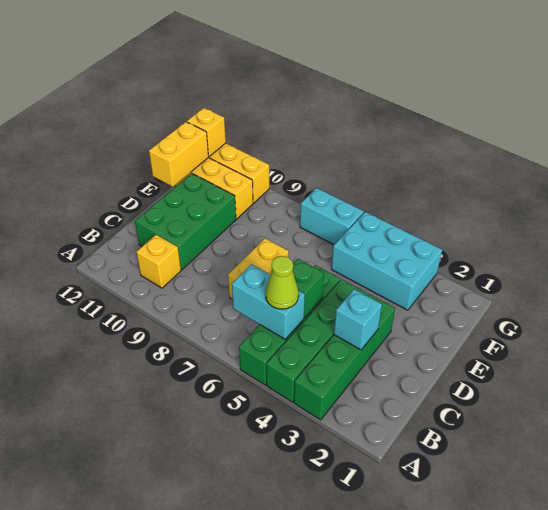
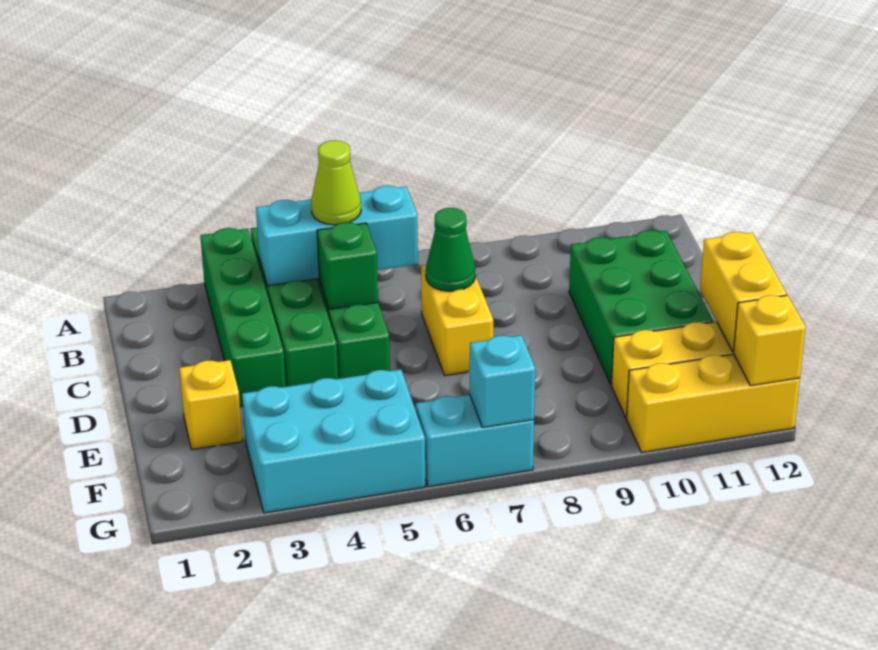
cyan brick B5:B6 level 2 -> cyan brick B4:B6 level 2
yellow brick B10 level 1 -> yellow brick E2 level 1
cyan brick C3 level 2 -> cyan brick G7 level 2
none -> green cone C7 level 2

